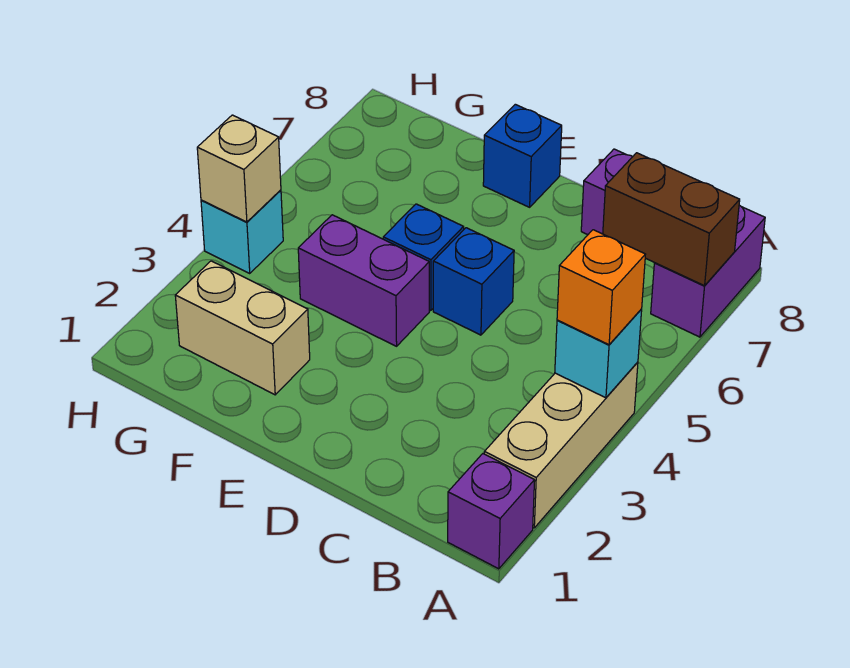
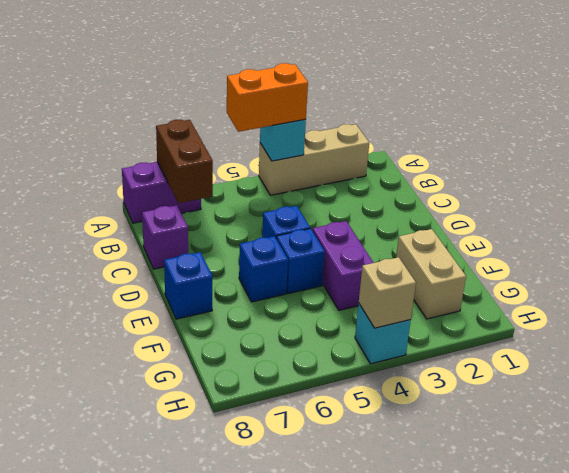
purple brick A1 level 1 -> none
orange brick A4 level 3 -> orange brick A4:A5 level 3
none -> blue brick E6 level 1

